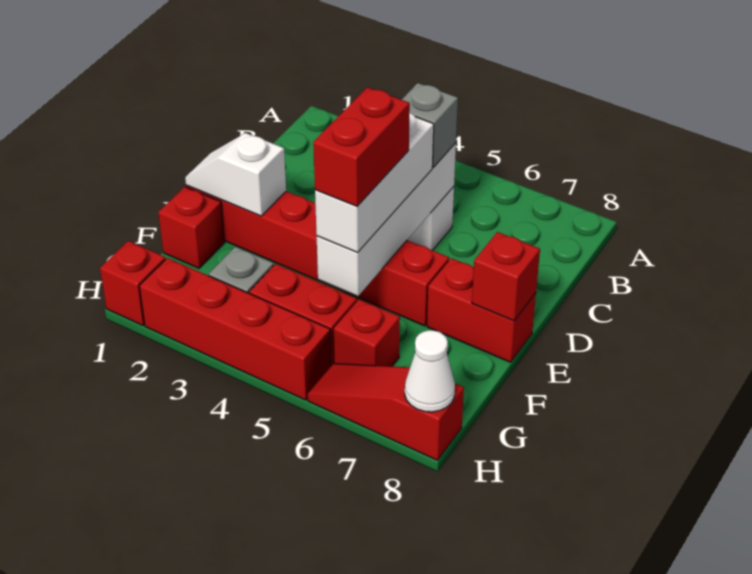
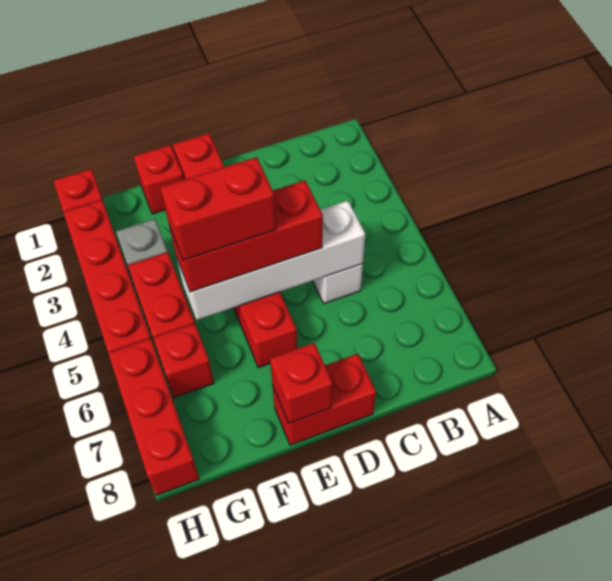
grey brick C5 level 3 -> none
white brick D5:F5 level 3 -> red brick D5:F5 level 3
white slope E1:E2 level 2 top 2 -> none
red brick E7:E8 level 1 -> red brick D8:E8 level 1
red slope H6:H8 level 1 top 8 -> red brick H6:H8 level 1
white cone H8 level 2 -> none

